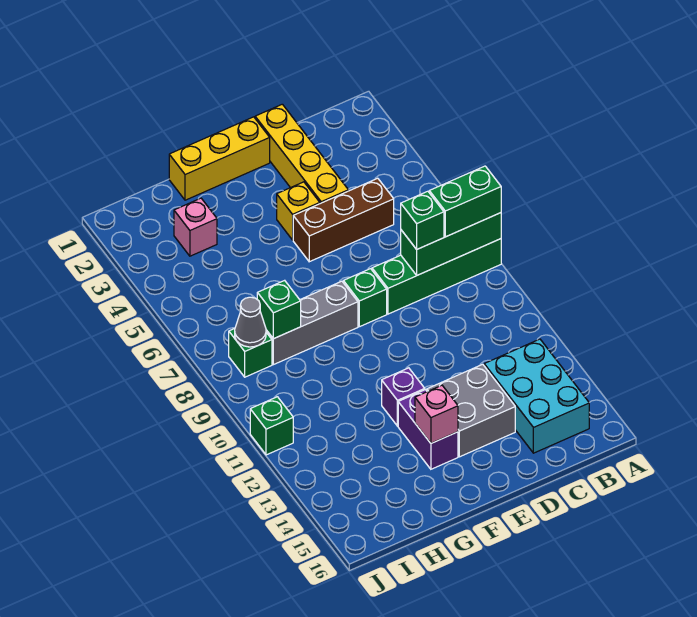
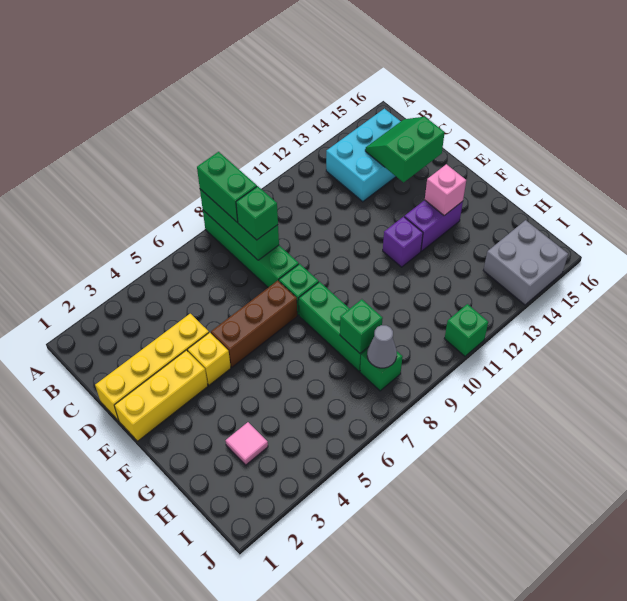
brown brick C5:E5 level 1 -> brown brick E5:E7 level 1
none -> green slope C14:D15 level 2 top D
grey brick D13:E14 level 1 -> grey brick I14:J15 level 1
yellow brick E1:G1 level 1 -> yellow brick E1:E3 level 1
grey brick F8:H8 level 1 -> green brick F8:H8 level 1
pink brick H3 level 1 -> pink tile H3 level 1

